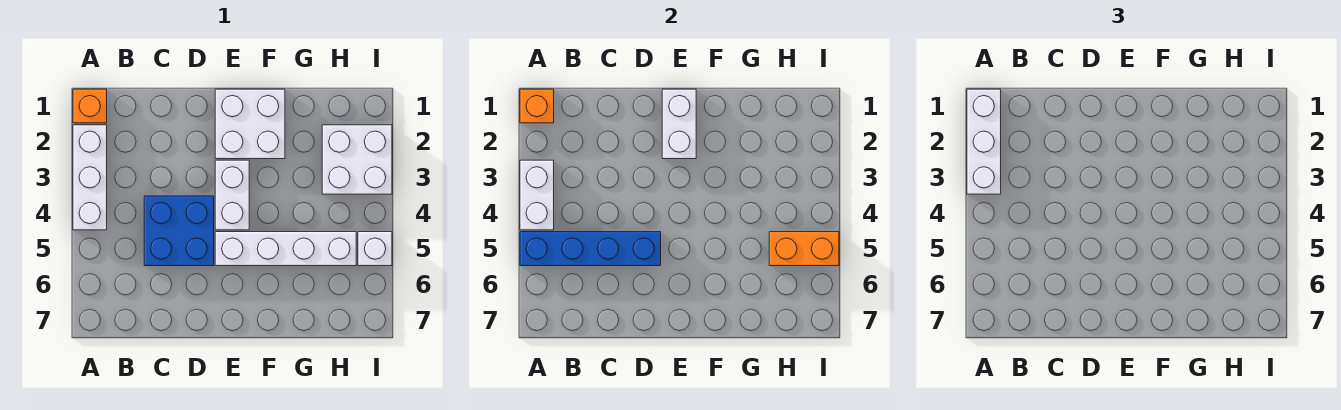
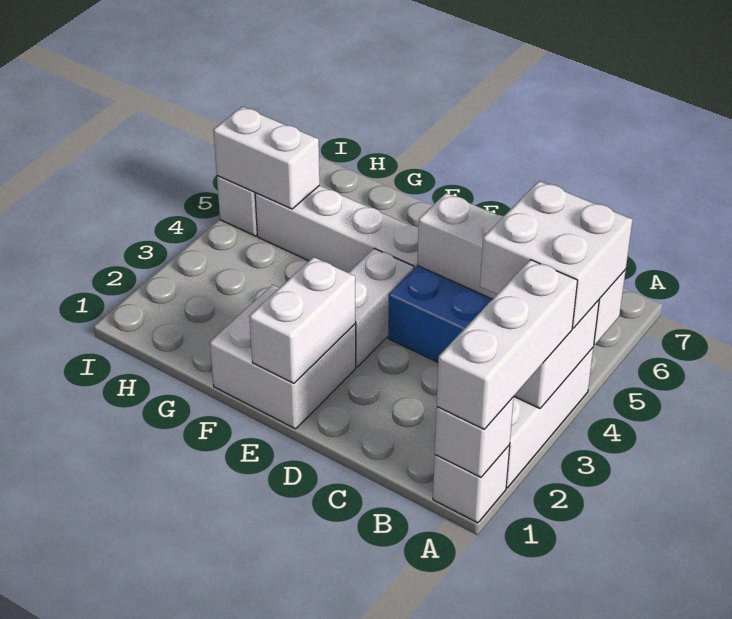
orange brick A1 level 1 -> white brick A1 level 1
orange brick A1 level 2 -> white brick A1 level 2
blue brick A5:D5 level 2 -> white brick A5:D5 level 2
white brick H2:I3 level 1 -> white brick A4:B5 level 3
orange brick H5:I5 level 2 -> white brick H5:I5 level 2

